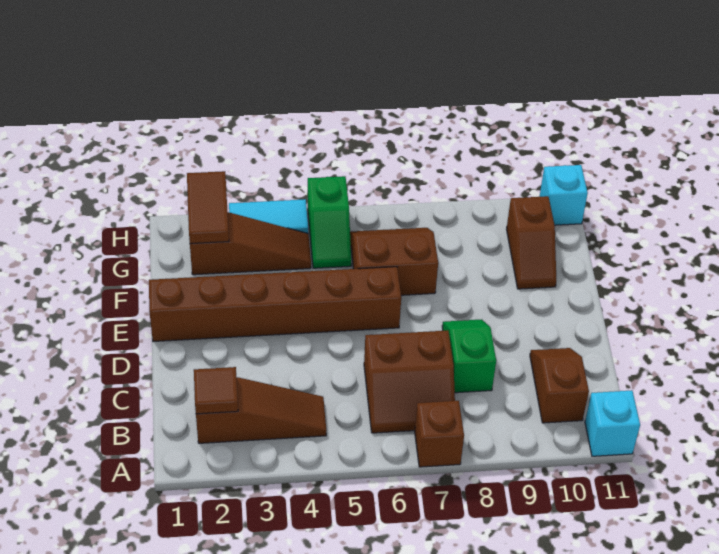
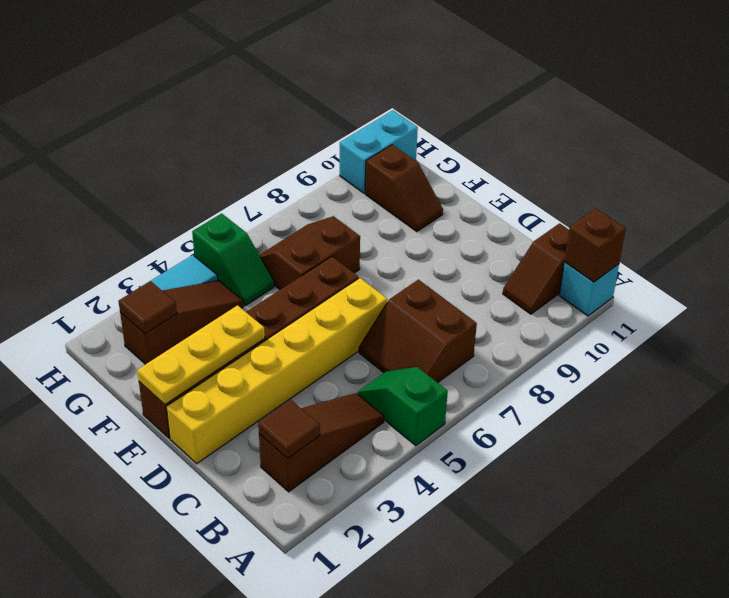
brown brick A7 level 1 -> brown brick A11 level 2
brown slope B6:C7 level 1 top C -> brown slope B6:C7 level 1 top 7
brown slope B10:C10 level 1 top B -> brown slope B10:B11 level 1 top 11
green slope C8:D8 level 1 top C -> green slope A5:B5 level 1 top A
none -> yellow brick D1:D6 level 1
none -> yellow plate E1:E3 level 2
brown tile G2:H2 level 2 -> brown tile G2 level 2
cyan brick H11 level 1 -> cyan brick H10:H11 level 1

